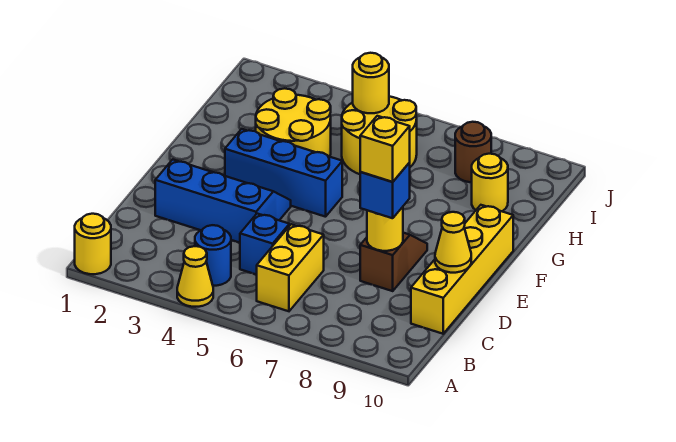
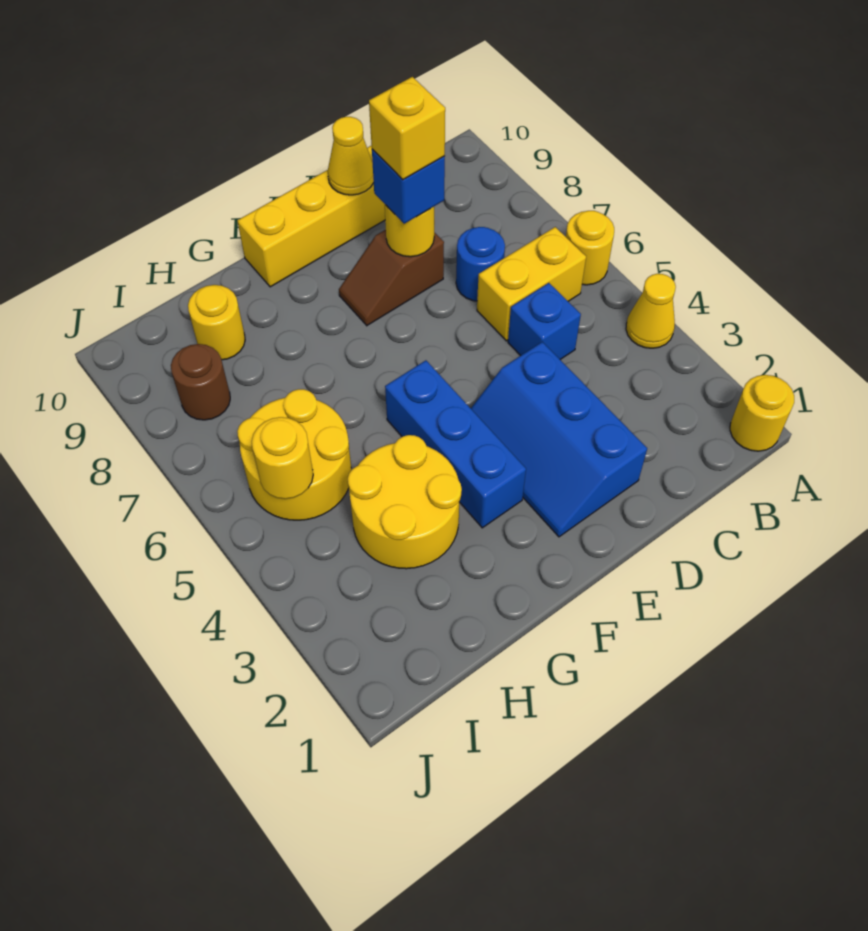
none -> yellow round brick A6 level 1
blue round brick B4 level 1 -> blue round brick C7 level 1

